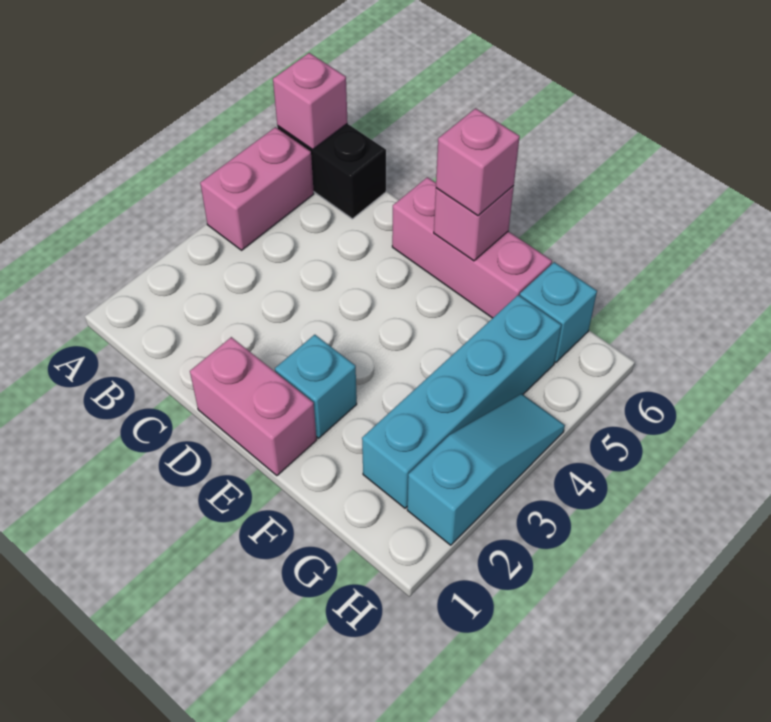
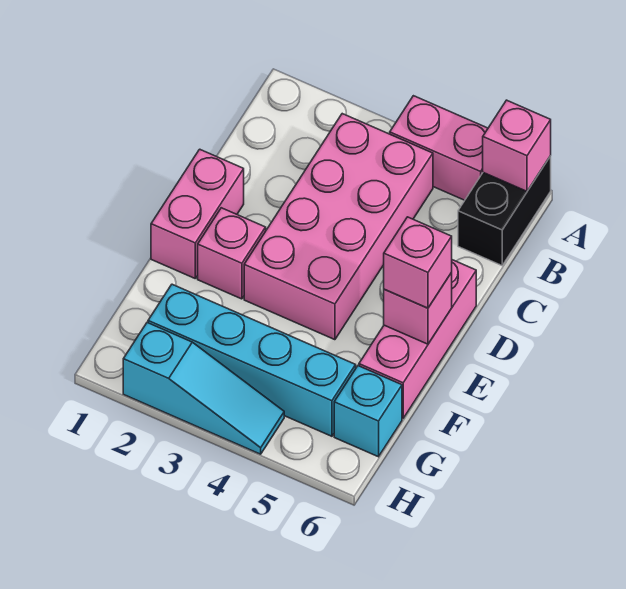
none -> pink brick B3:E4 level 1
cyan brick E2 level 1 -> pink brick E2 level 1

